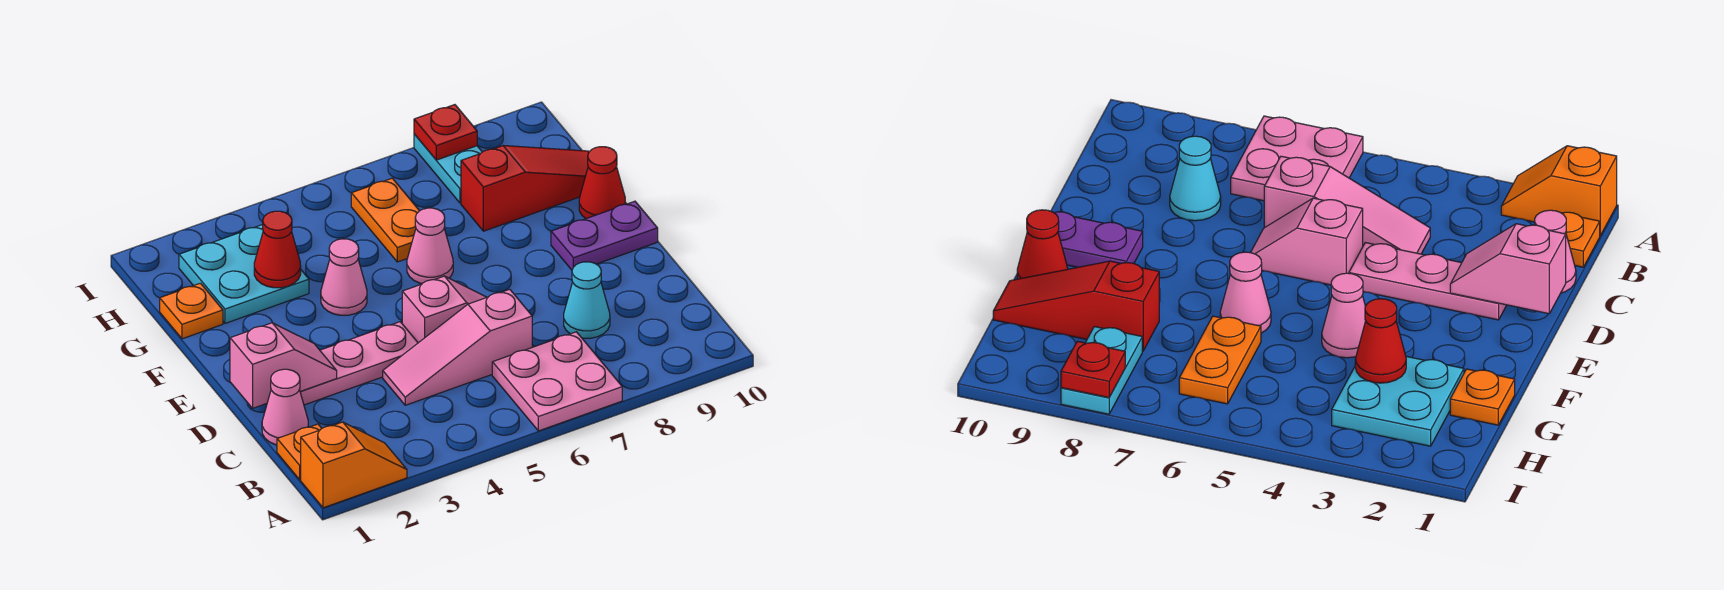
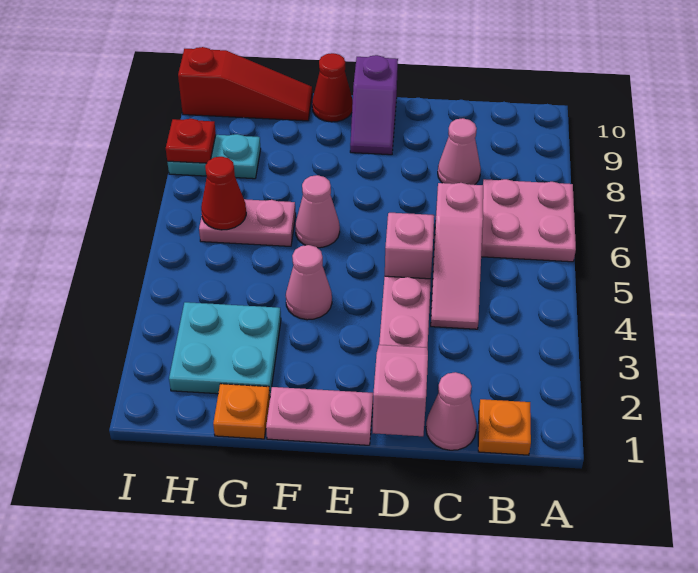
orange slope A1:A2 level 1 top 1 -> none
cyan cone C8 level 1 -> pink cone C8 level 1
none -> pink plate E1:F1 level 1
purple plate E9:E10 level 1 -> purple slope E9:E10 level 1 top 10
red cone G3 level 2 -> red cone H6 level 2
orange plate G6:H6 level 1 -> pink plate G6:H6 level 1
red slope G8:G10 level 1 top 8 -> red slope G10:I10 level 1 top I

